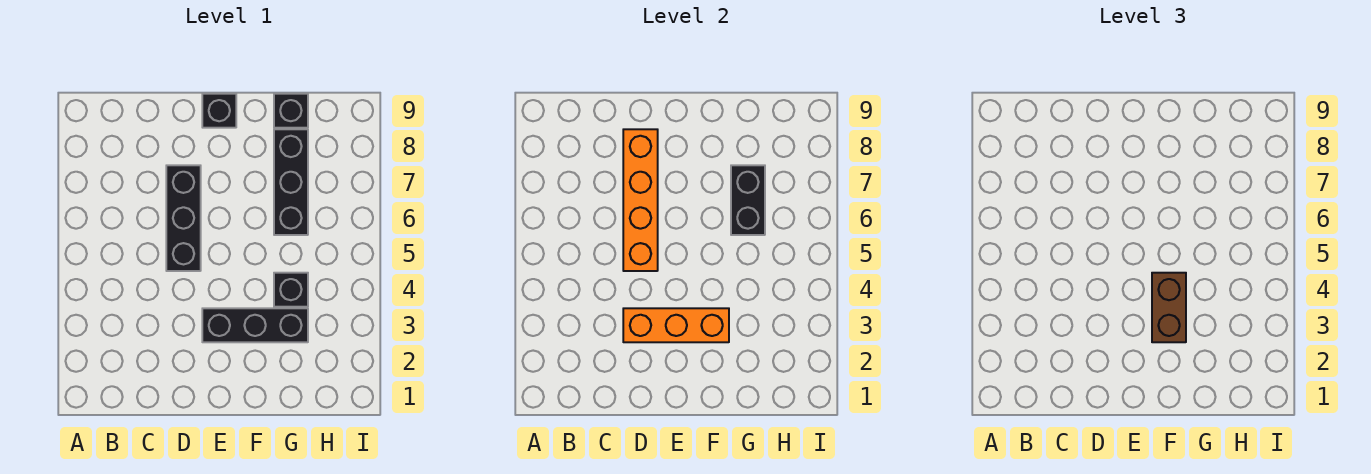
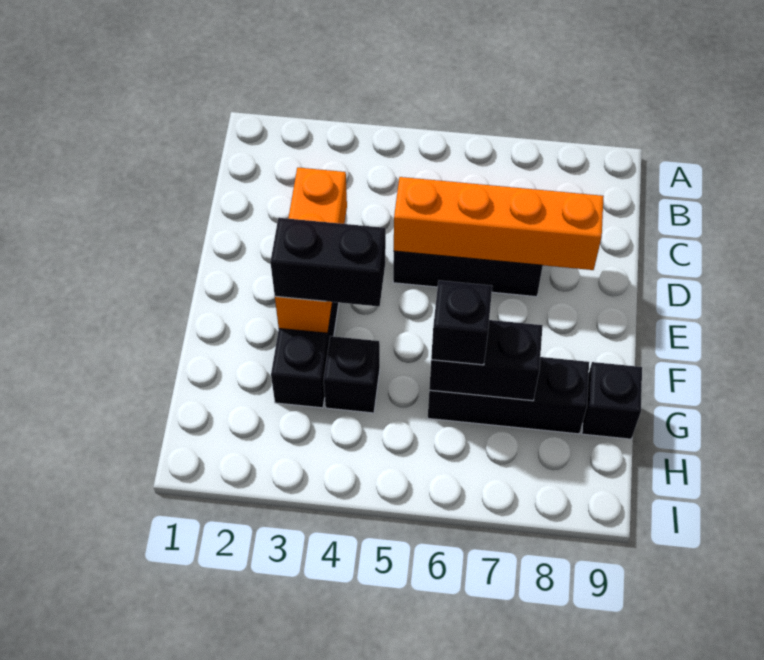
black brick E9 level 1 -> black brick G6 level 3
brown brick F3:F4 level 3 -> black brick F3:F4 level 3

